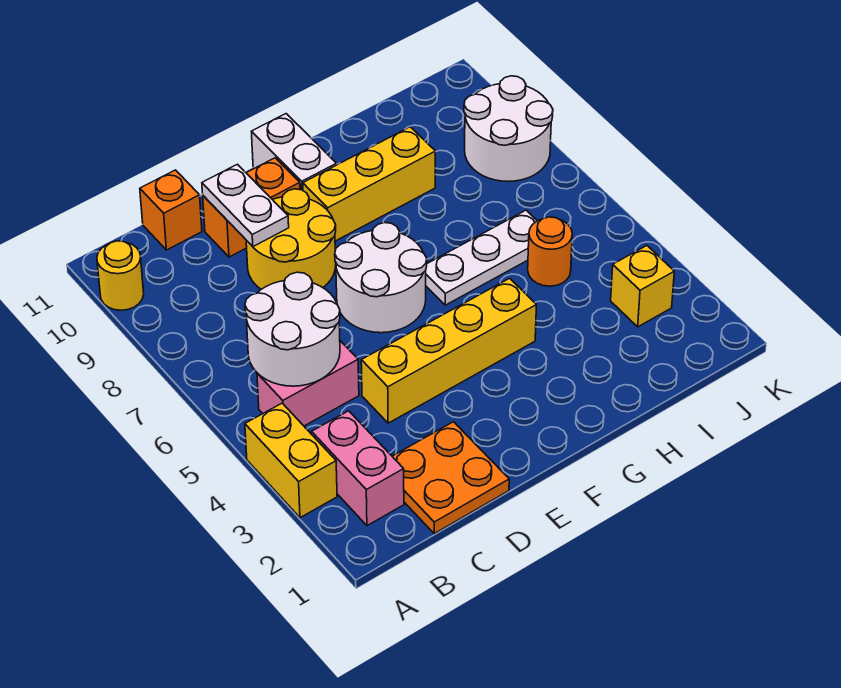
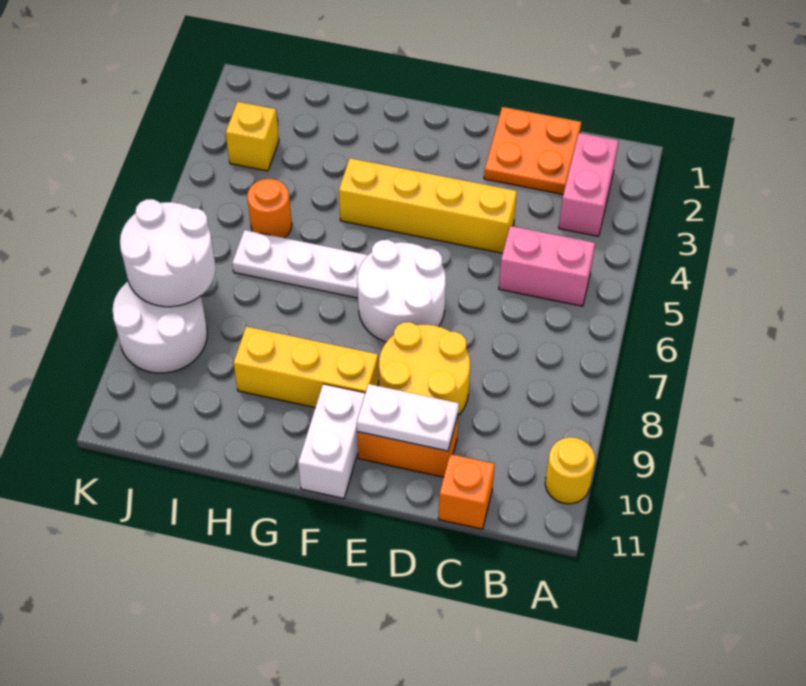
yellow brick A3:A4 level 1 -> none
white round brick B5:C6 level 2 -> white round brick J7:K8 level 2
white plate D9:D10 level 2 -> white plate D10:E10 level 2

